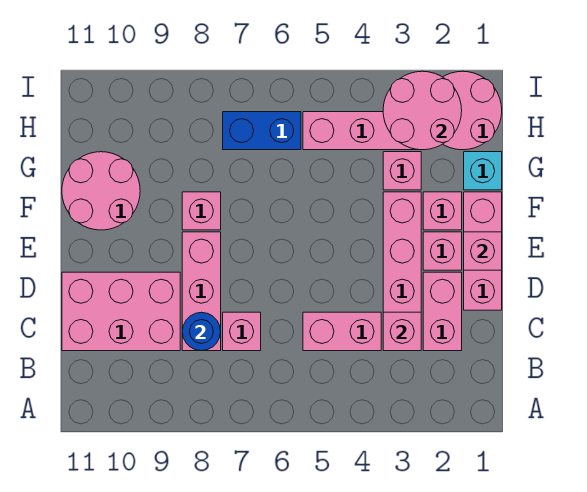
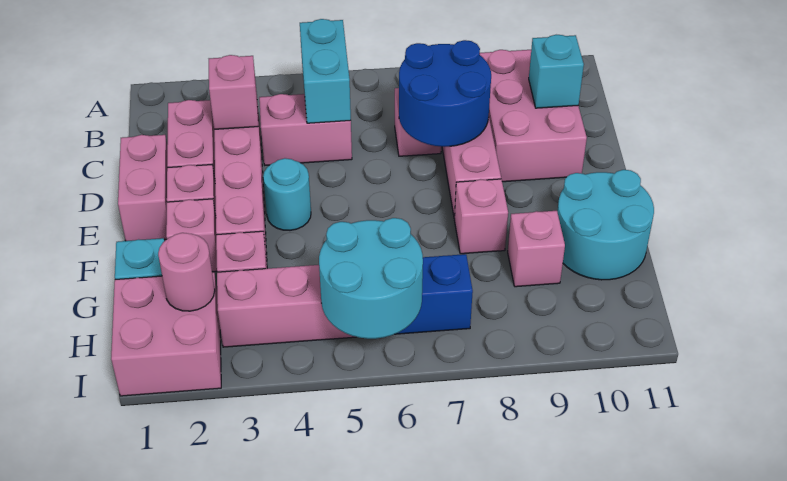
none -> cyan brick B5:C5 level 2
blue round brick C8 level 2 -> blue round brick C7:D8 level 2
pink brick C9:D11 level 1 -> pink brick B9:D10 level 1
none -> cyan brick C10 level 2
pink brick D1:F1 level 1 -> pink brick D1:E1 level 1
pink brick E1 level 2 -> pink brick G9 level 1
none -> cyan round brick E4 level 1
pink round brick F10:G11 level 1 -> cyan round brick F10:G11 level 1
pink round brick H1:I2 level 1 -> pink brick H1:I2 level 1
pink round brick H2:I3 level 2 -> pink round brick H2 level 2
none -> cyan round brick H5:I6 level 2

